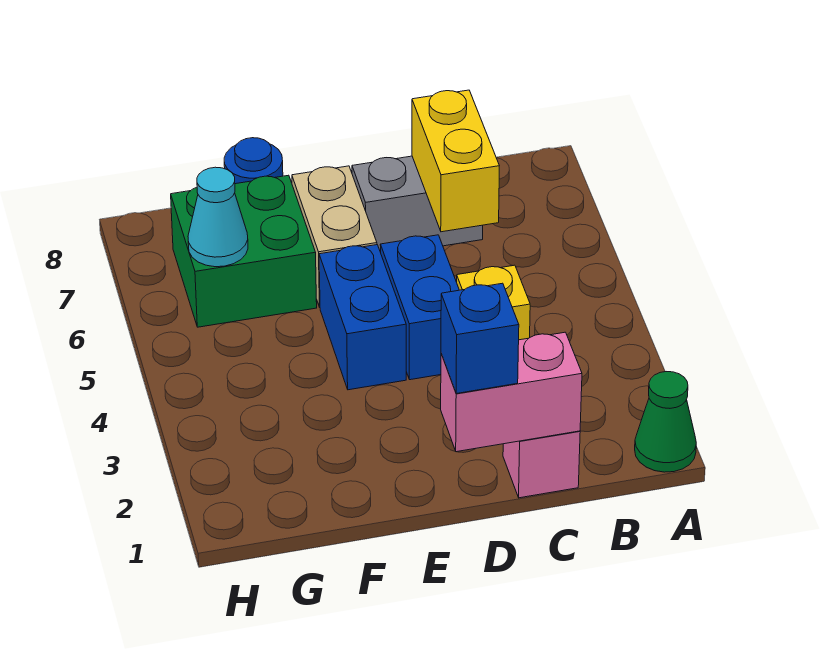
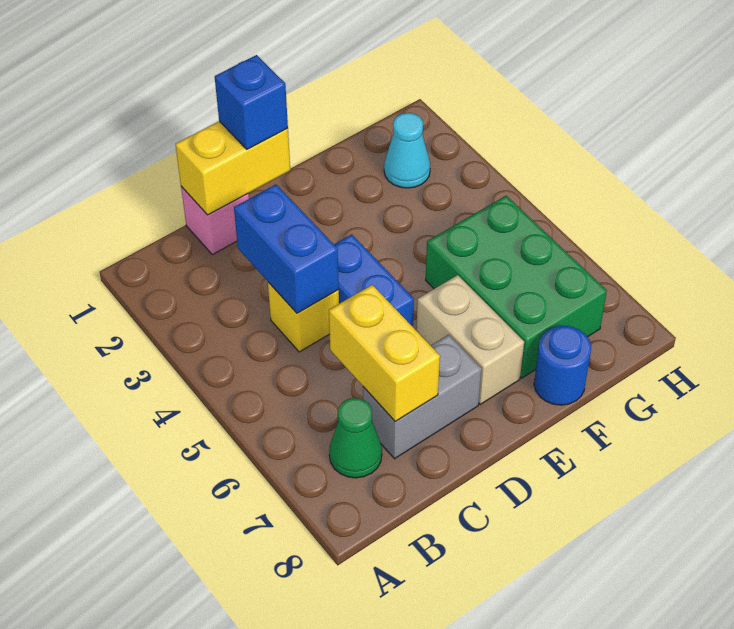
green cone A1 level 1 -> green cone B7 level 1
pink brick C1:D1 level 2 -> yellow brick C1:D1 level 2
blue brick E4:E5 level 1 -> blue brick C3:C4 level 2
green brick F6:G7 level 1 -> green brick F5:G7 level 1
cyan cone G6 level 2 -> cyan cone G2 level 1

